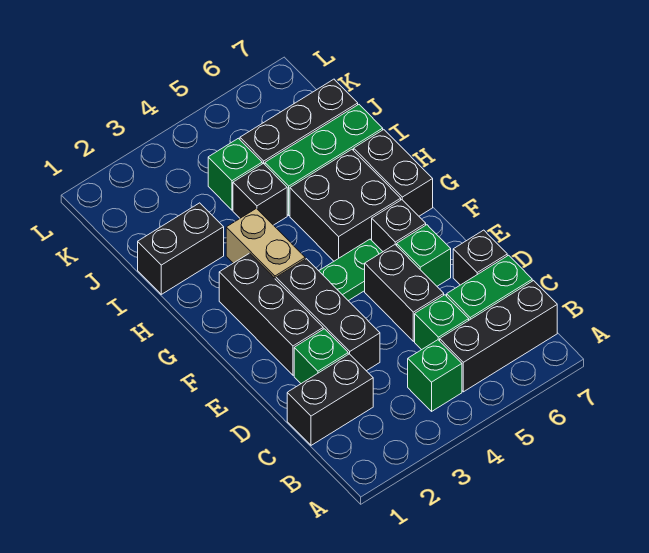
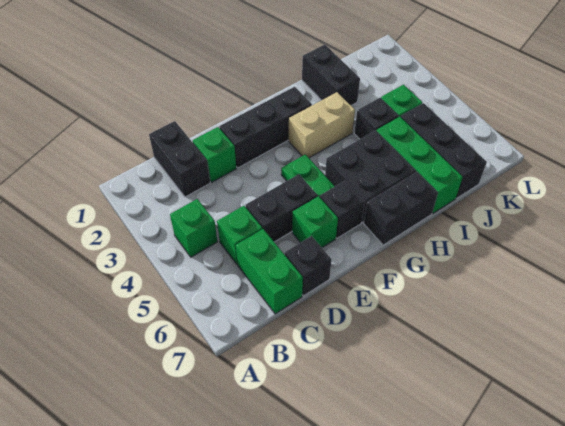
black brick B5:B7 level 1 -> none
black brick D3:F3 level 1 -> none

